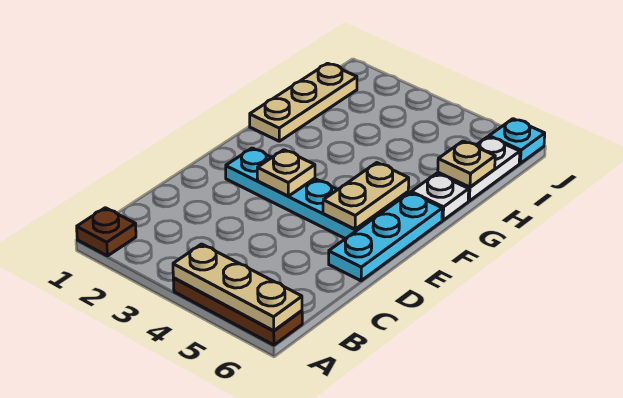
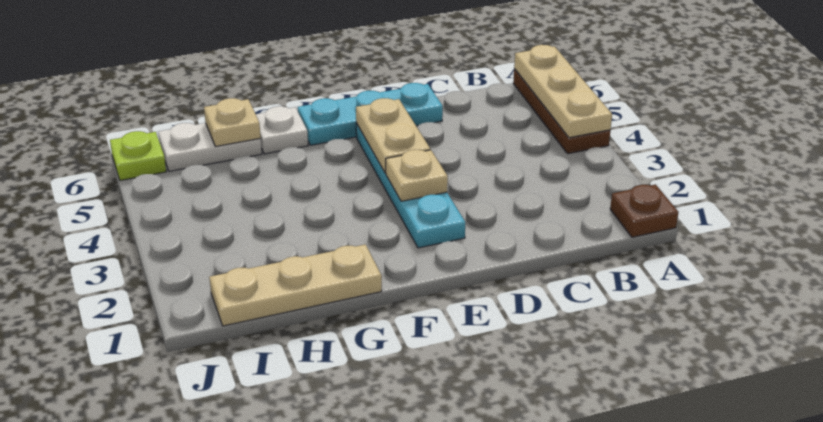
tan plate E5:F5 level 2 -> tan plate E4:E5 level 2
cyan plate J6 level 1 -> lime plate J6 level 1

